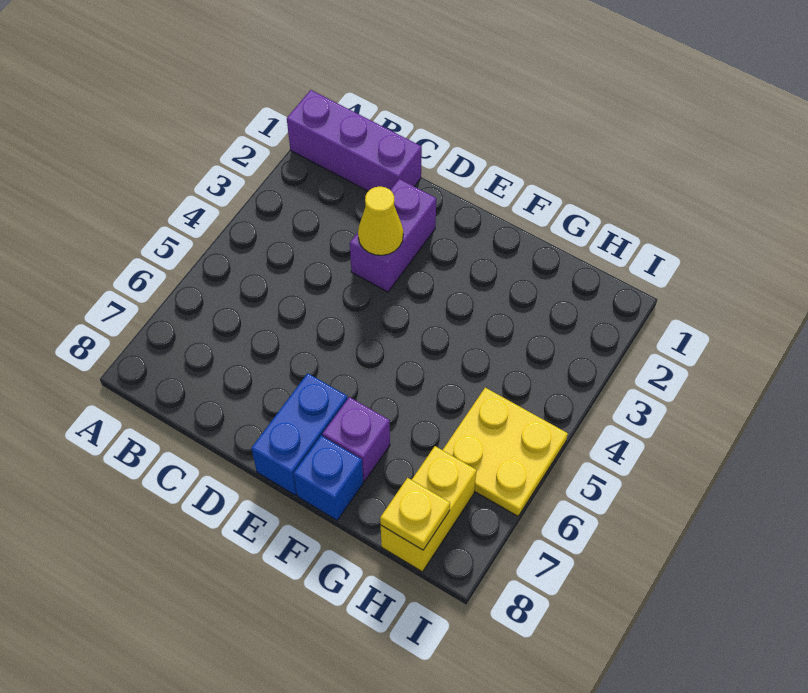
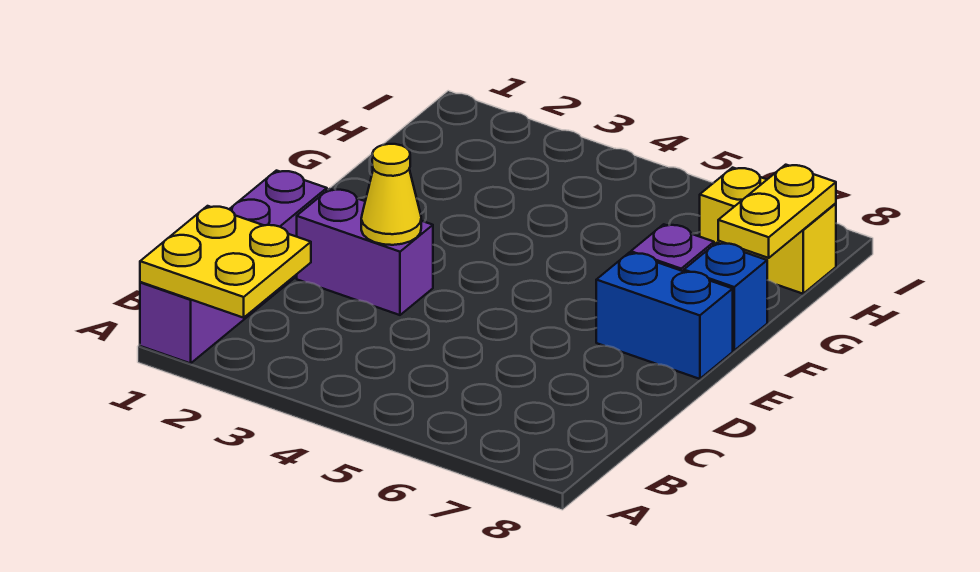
purple brick A1:C1 level 1 -> purple brick A1:D1 level 1
yellow plate H5:I6 level 1 -> yellow plate A1:B2 level 2
yellow plate H8 level 2 -> yellow plate G8:H8 level 2

